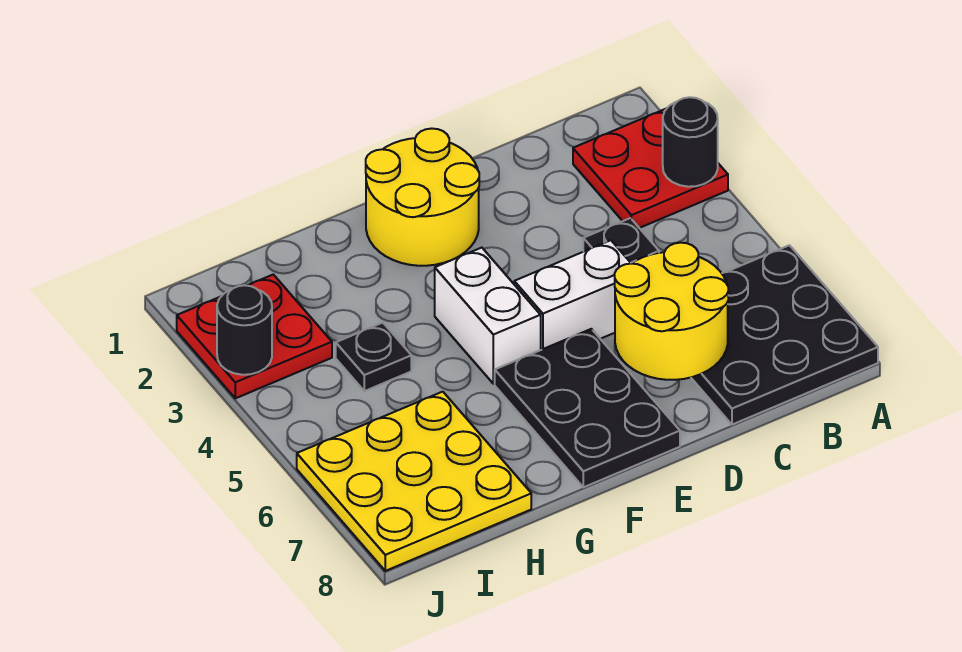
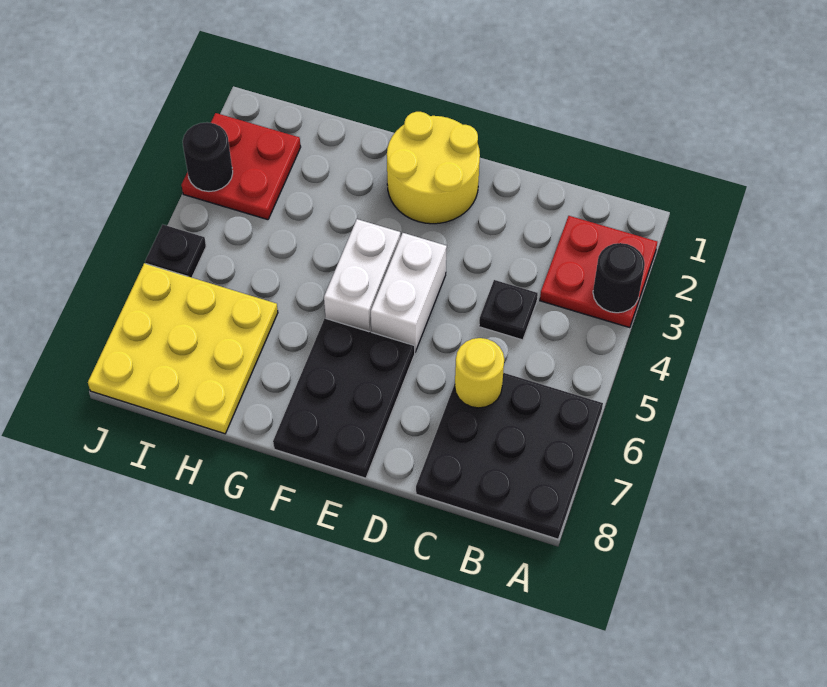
yellow round brick C6:D7 level 2 -> yellow round brick C6 level 2
white brick D5:E5 level 1 -> white brick E4:E5 level 1
black plate H4 level 1 -> black plate J5 level 1

